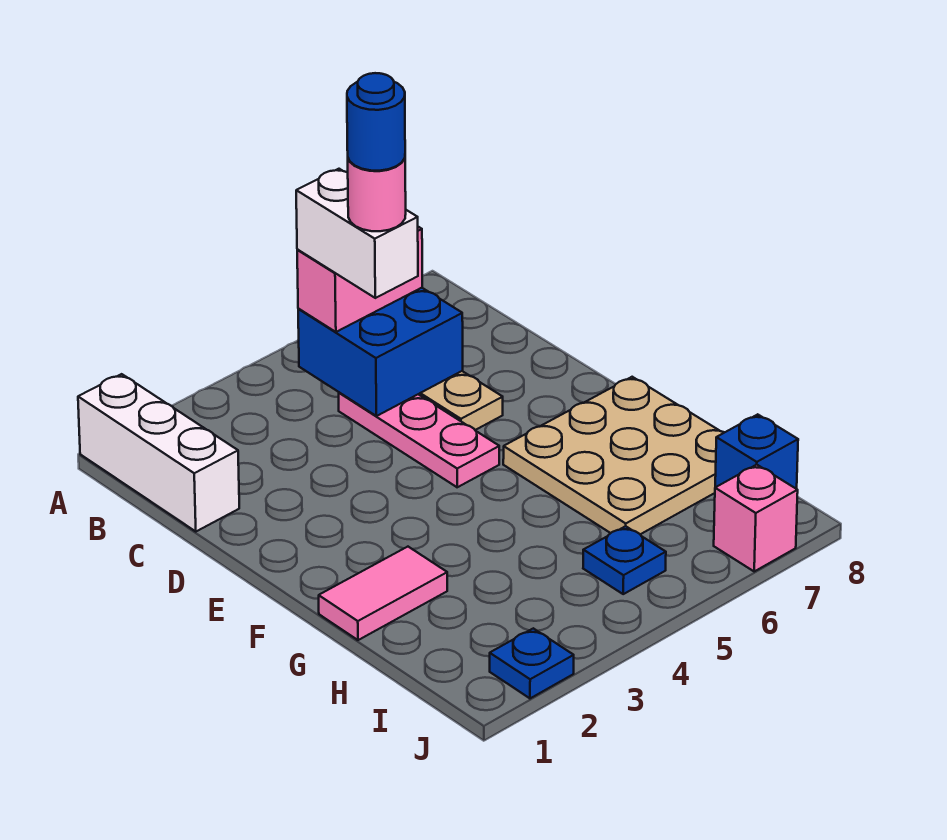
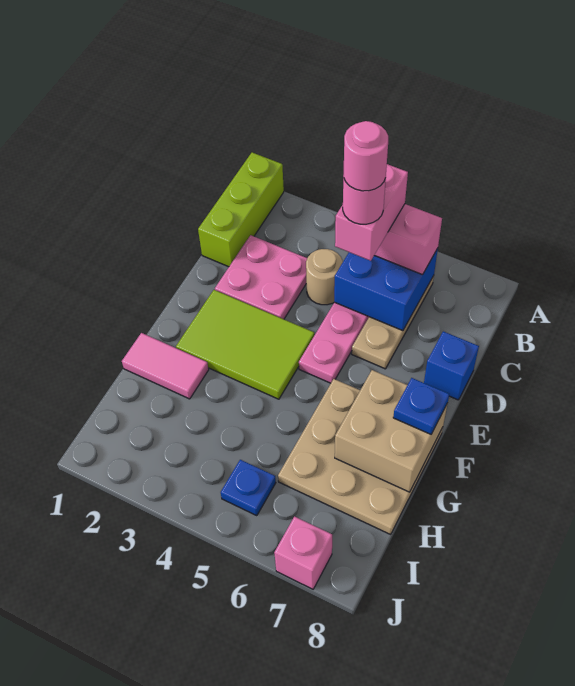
white brick A1:C1 level 1 -> lime brick A1:C1 level 1
white brick B5:C5 level 4 -> pink brick B5:C5 level 4
none -> pink plate C2:D3 level 1
none -> tan round brick C4 level 1
blue round brick C5 level 6 -> pink round brick C5 level 6
none -> lime tile E2:F4 level 1
none -> tan brick F7:G8 level 2
blue brick I8 level 1 -> blue brick D8 level 1
blue plate J2 level 1 -> blue plate F8 level 3

